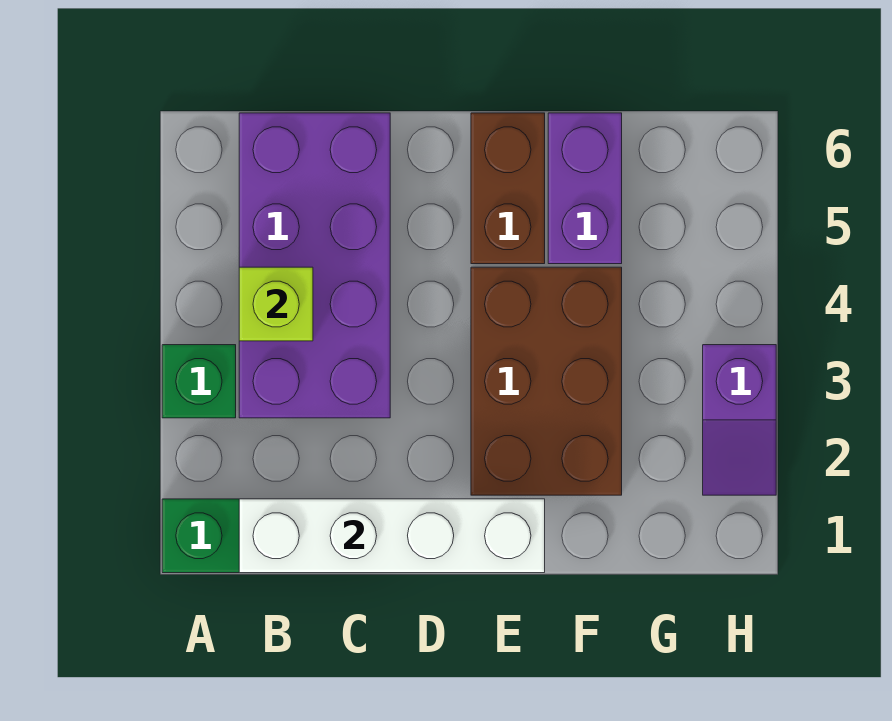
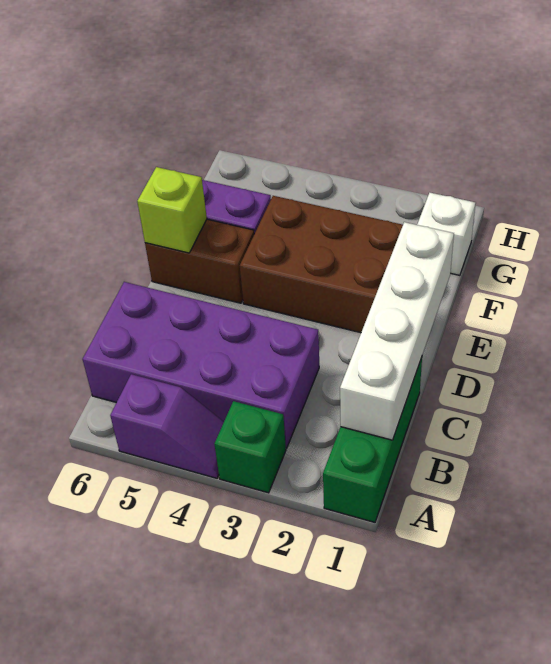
lime brick B4 level 2 -> lime brick E6 level 2
none -> white brick G1 level 1
purple slope H2:H3 level 1 top 3 -> purple slope A4:A5 level 1 top 5

